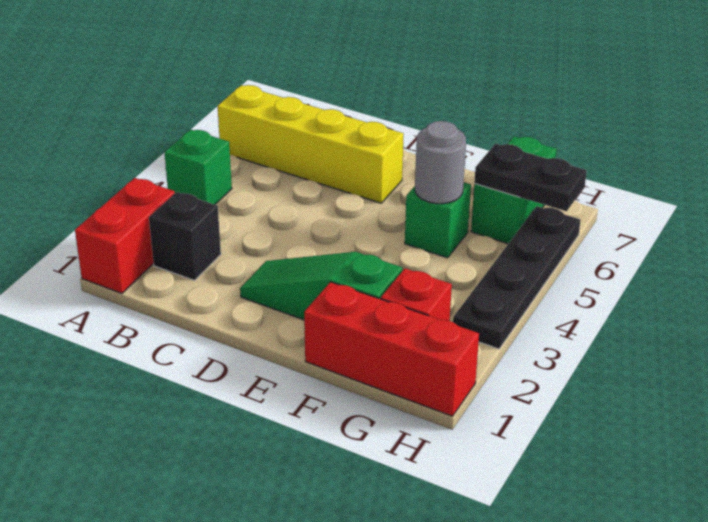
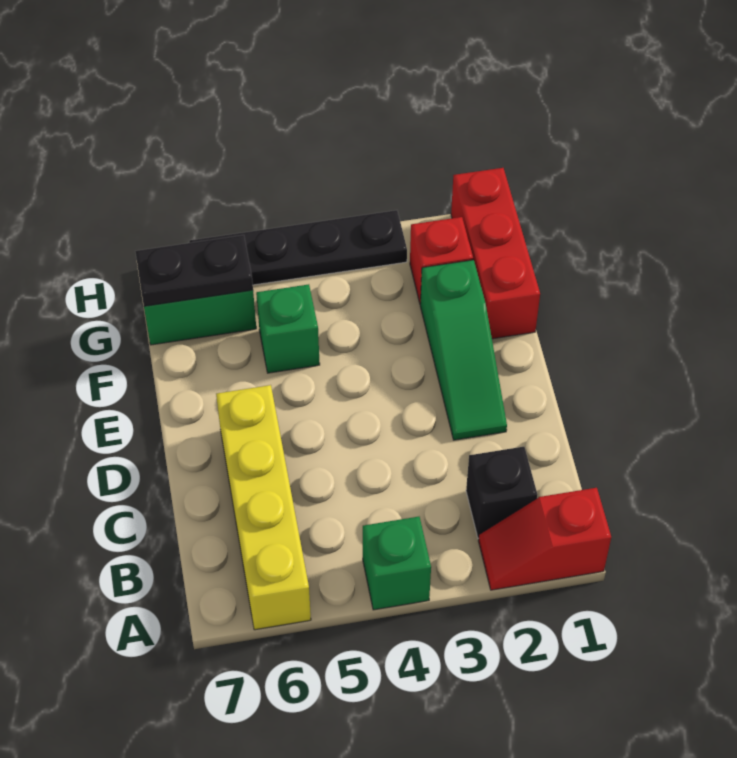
red brick A1:A2 level 1 -> red slope A1:A2 level 1 top 1
grey round brick F5 level 2 -> none
black plate G6:H6 level 2 -> black plate G6:G7 level 2

